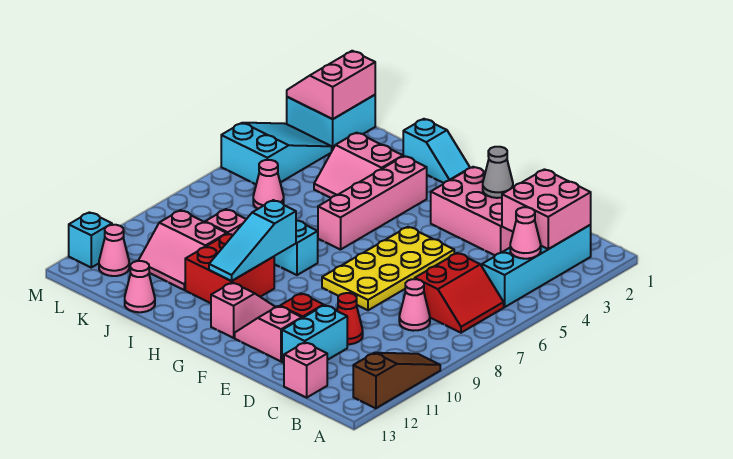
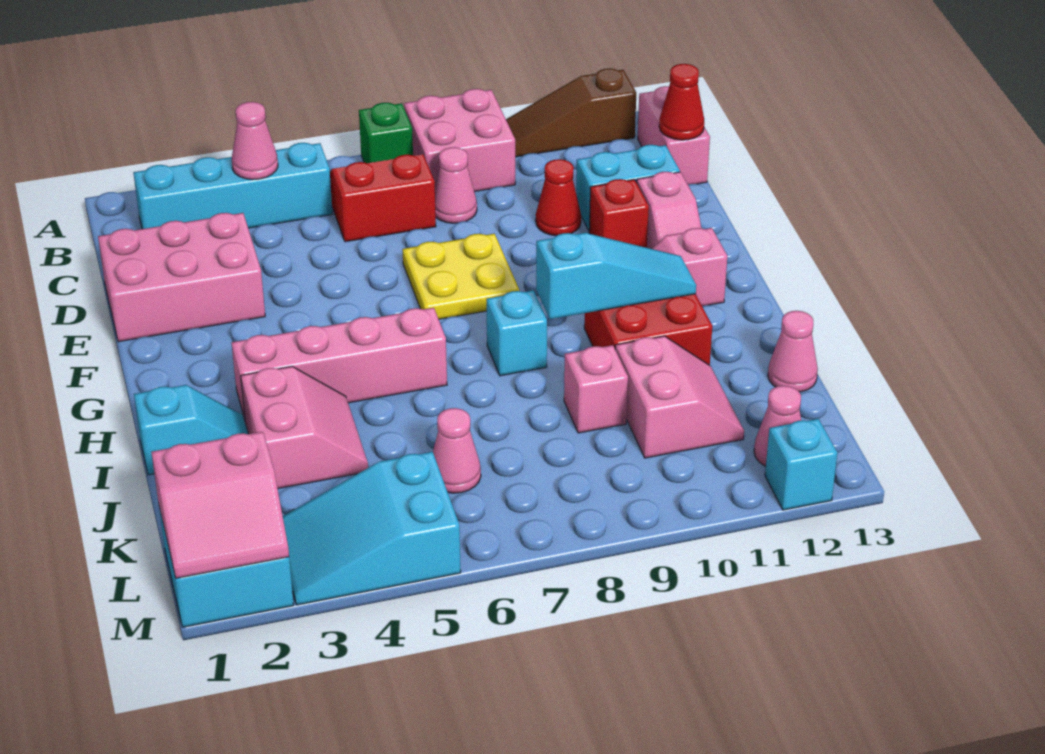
none -> green brick A7 level 1
pink brick B2:C3 level 2 -> pink brick A8:B9 level 1
pink brick C13 level 1 -> pink brick B13:C13 level 1
none -> red cone C13 level 2
pink brick D2:F3 level 1 -> pink brick D1:E3 level 1
grey cone E2 level 2 -> none
yellow plate E5:F8 level 1 -> yellow plate E7:F8 level 1
cyan slope H1:I1 level 1 top I -> cyan slope I1:I2 level 1 top 1

